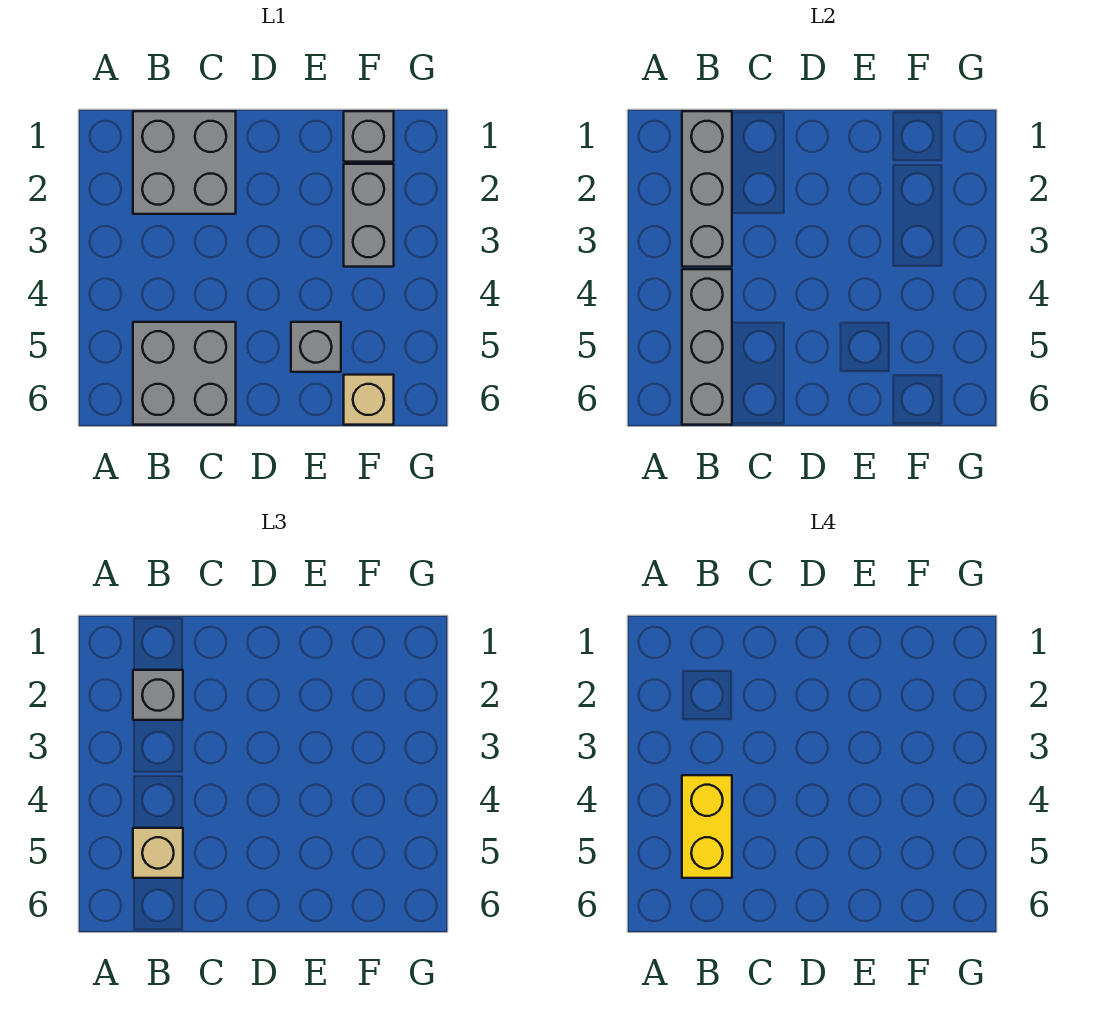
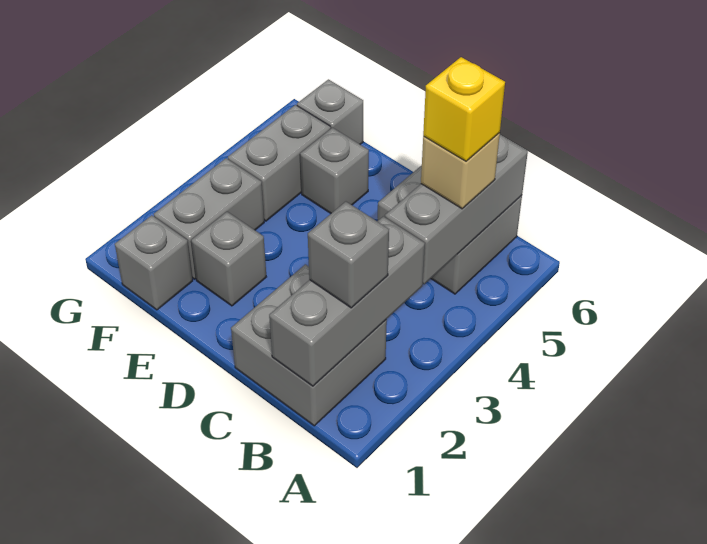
yellow brick B4:B5 level 4 -> yellow brick B5 level 4
none -> grey brick E2 level 1
none -> grey brick F4:F5 level 1
tan brick F6 level 1 -> grey brick F6 level 1

